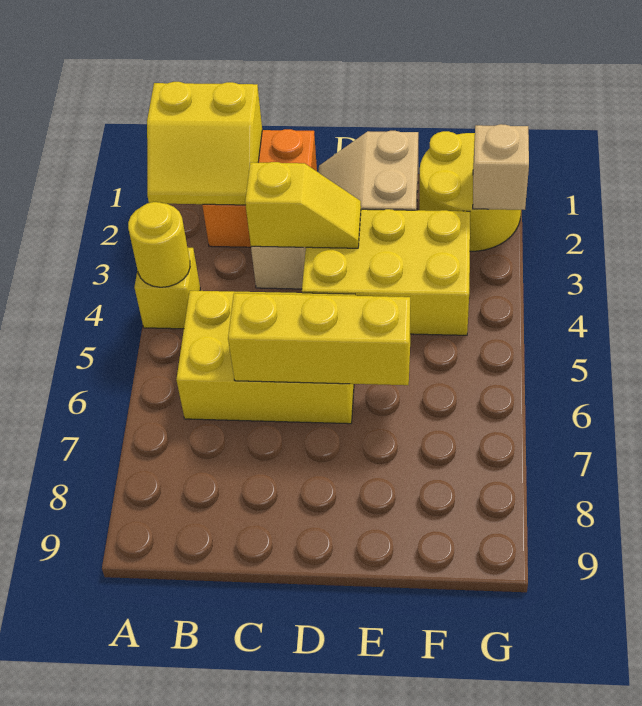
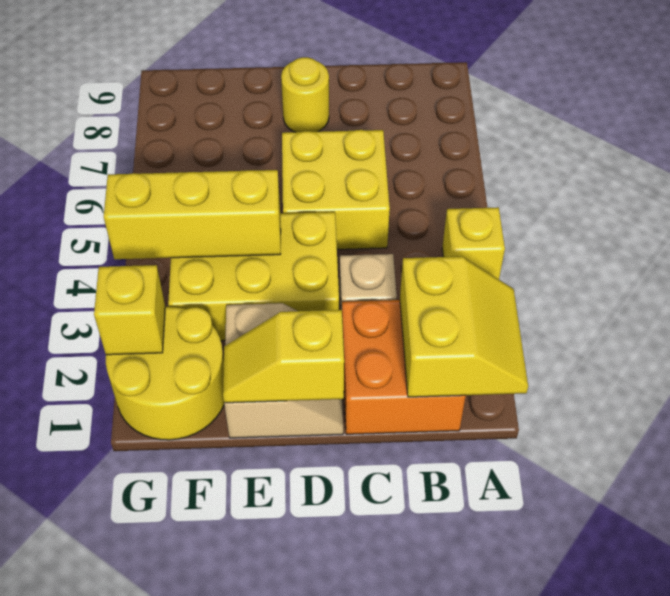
yellow slope A1:B2 level 2 top 1 -> yellow slope A1:B2 level 2 top B
yellow round brick A4 level 2 -> yellow round brick D8 level 1
yellow brick B5:D6 level 1 -> yellow brick C5:D6 level 1
yellow slope C3:D3 level 2 top C -> yellow slope D1:E1 level 2 top D
yellow brick C6:E6 level 2 -> yellow brick E4:G4 level 2
tan brick G2 level 2 -> yellow brick G2 level 2

